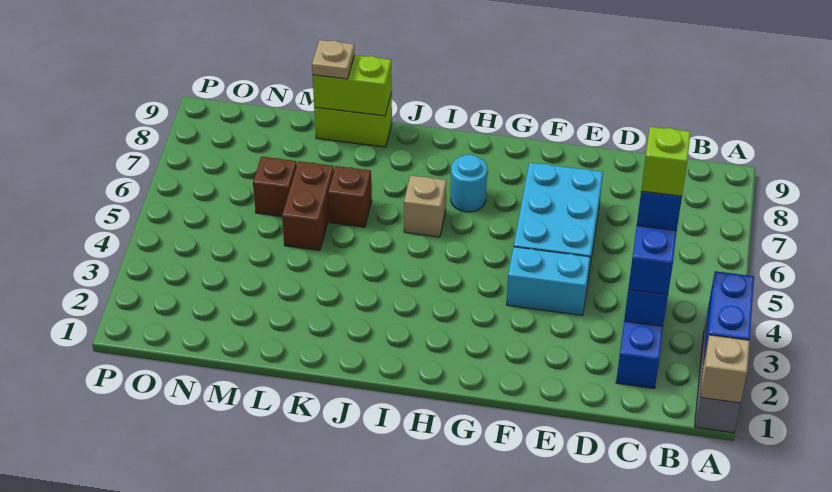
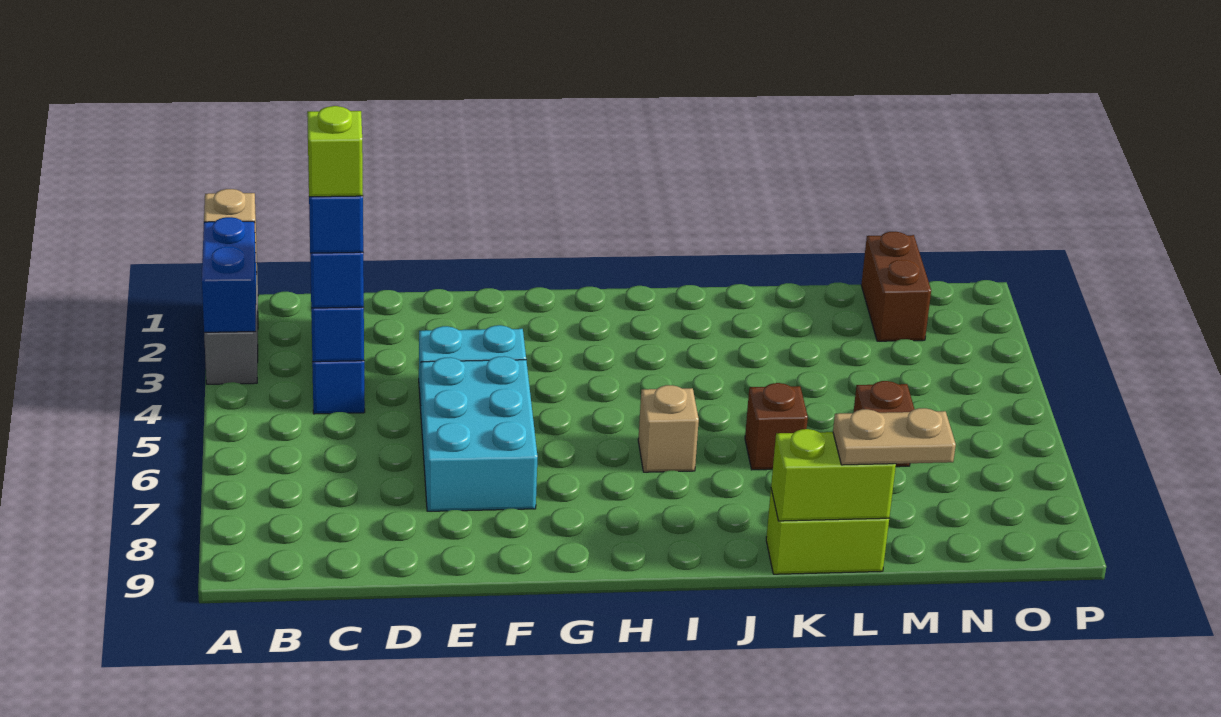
cyan round brick H7 level 1 -> none
brown brick L5:L6 level 1 -> brown brick N1:N2 level 1
tan plate L9 level 3 -> tan plate L9:M9 level 3

